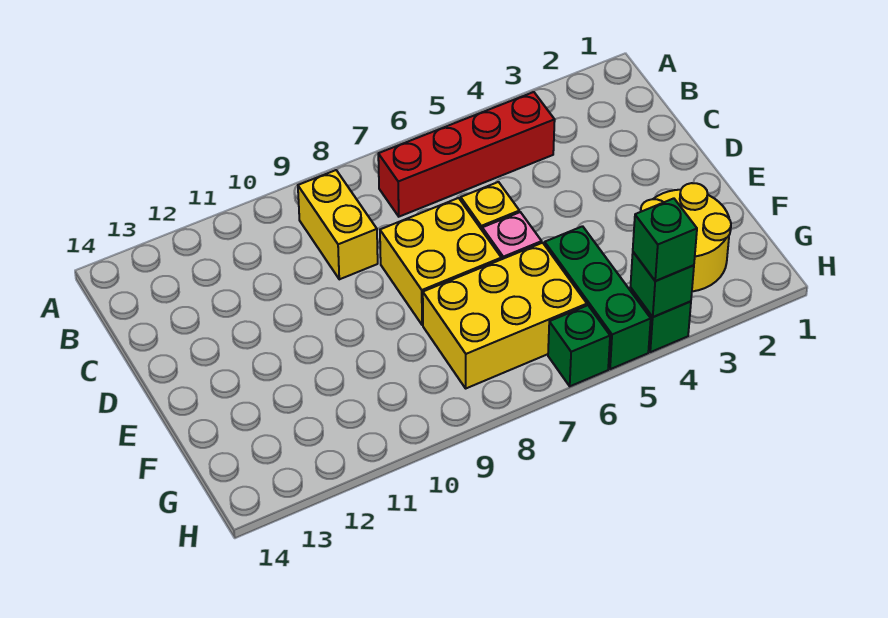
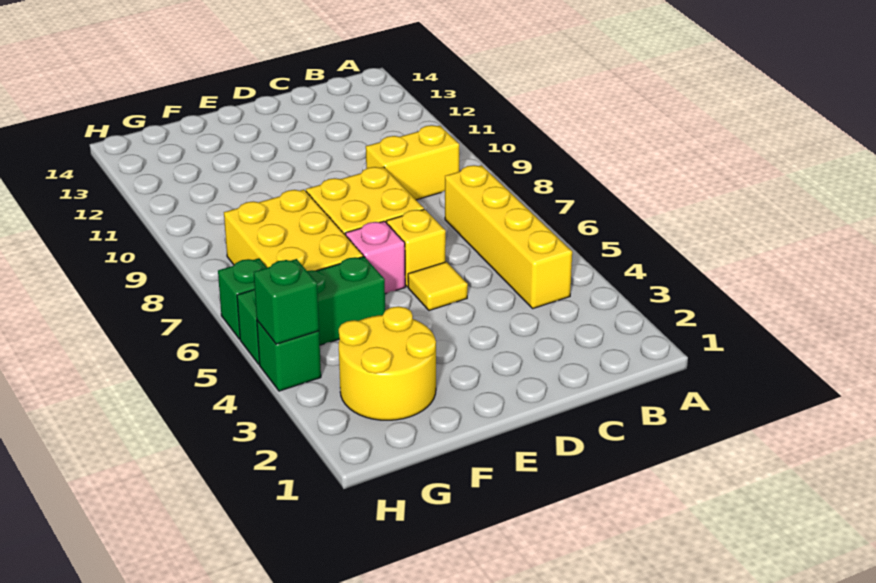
red brick B4:B7 level 1 -> yellow brick B4:B7 level 1
none -> yellow tile D5 level 1
green brick H4 level 3 -> none

